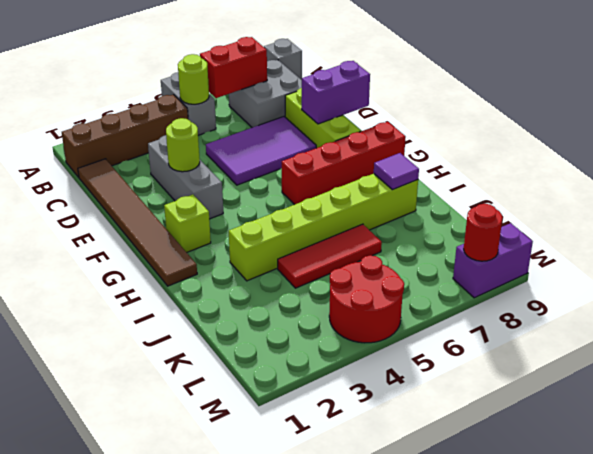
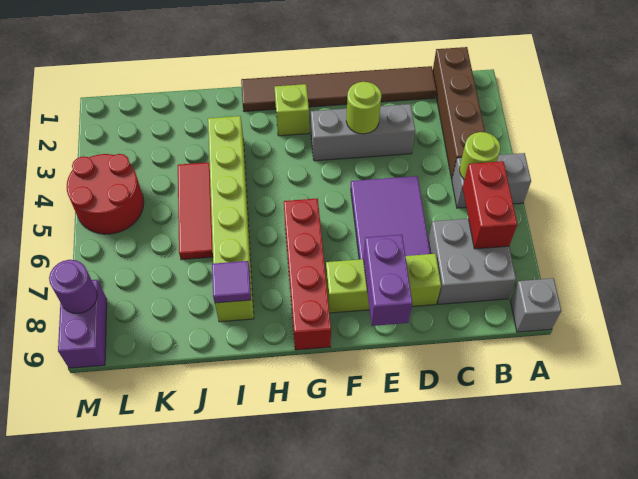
red round brick M8 level 2 -> purple round brick M8 level 2

